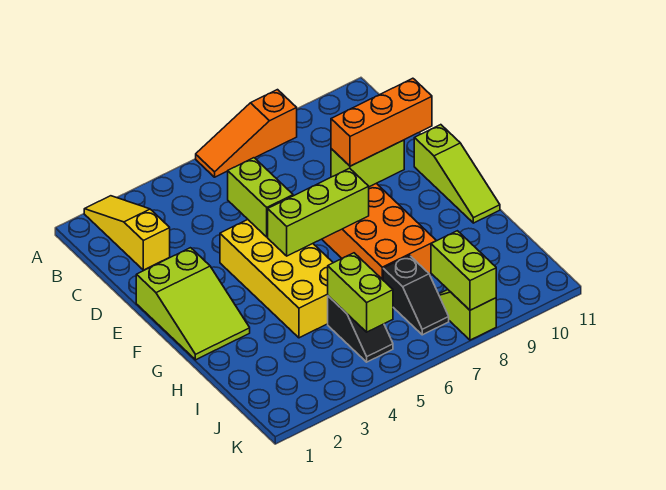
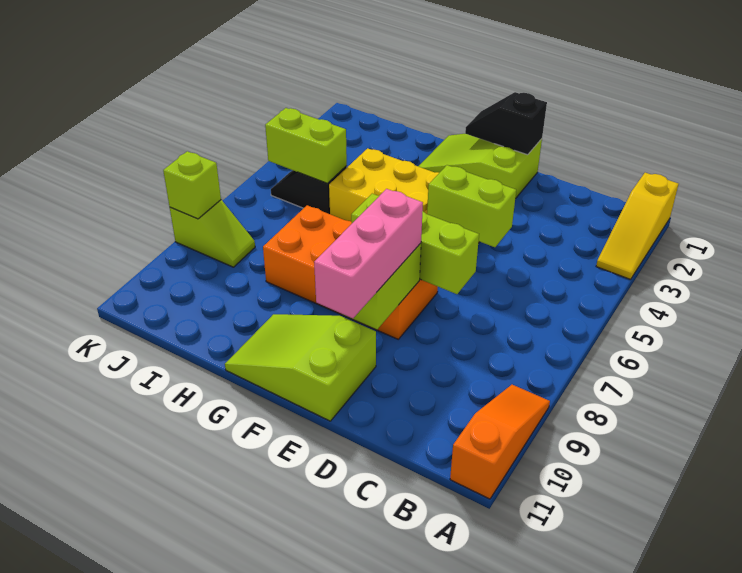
yellow slope A2:C2 level 1 top C -> yellow slope A1:A3 level 1 top 1
orange slope A6:A8 level 1 top 8 -> orange slope A9:A11 level 1 top 11
orange brick E8:E10 level 3 -> pink brick E8:E10 level 3
lime slope E11:G11 level 1 top E -> lime slope E10:G11 level 1 top E
lime brick F5:F7 level 2 -> lime brick D7:F7 level 2
black slope I7:J7 level 1 top I -> black slope E1:F1 level 2 top E
lime brick J8:K8 level 2 -> lime brick K8 level 2

